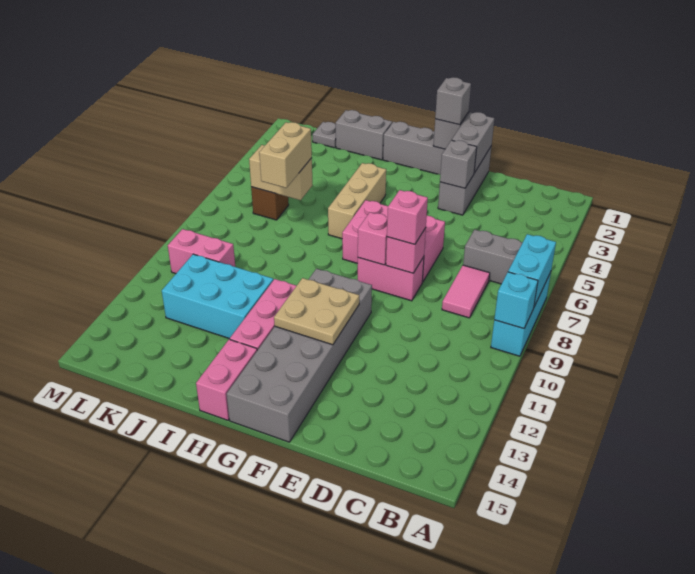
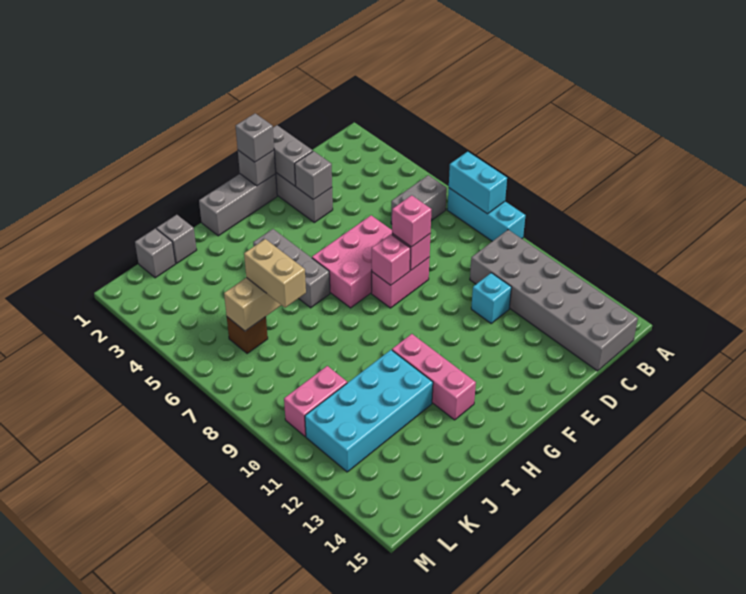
cyan brick A9 level 2 -> cyan brick D11 level 1
pink tile C7:C8 level 1 -> none
grey brick F10:G15 level 1 -> grey brick B10:C15 level 1
tan plate F11:G12 level 2 -> none
tan brick H4:H6 level 1 -> grey brick H4:H6 level 1
pink brick H14:H15 level 1 -> none
grey brick I1:J1 level 1 -> grey brick J1 level 1
cyan brick I11:K12 level 1 -> cyan brick I11:L12 level 1
grey plate K1 level 1 -> grey brick K1 level 1

